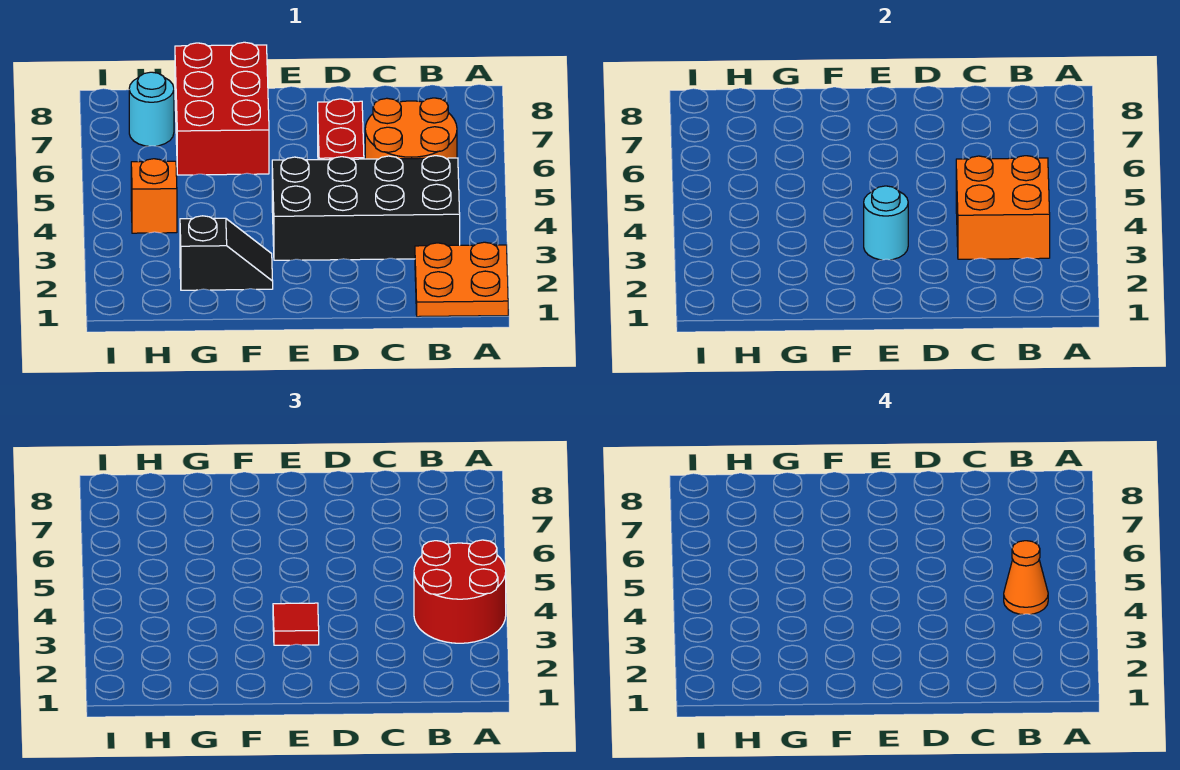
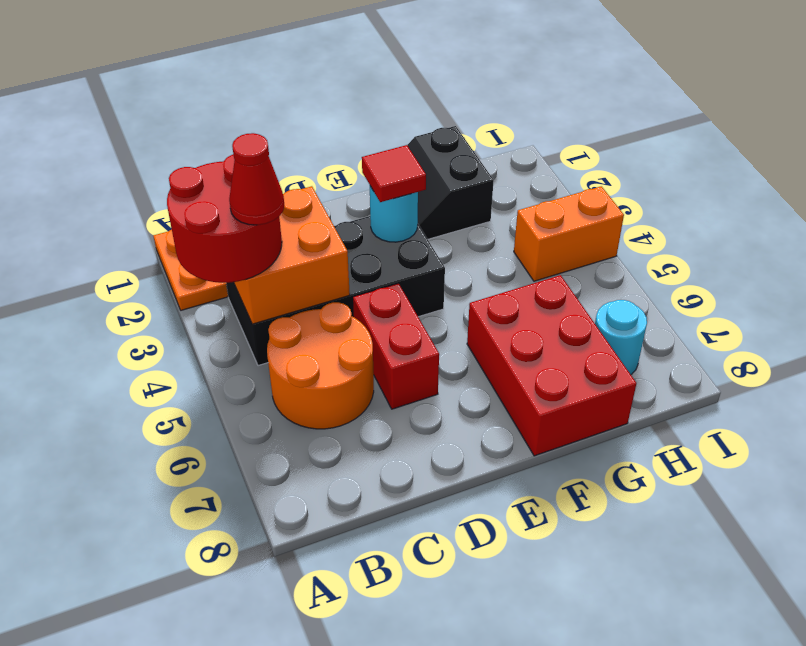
orange cone B4 level 4 -> red cone B4 level 4
black slope F2:G2 level 1 top G -> black slope F1:G2 level 1 top G
orange brick H4 level 1 -> orange brick H4:I4 level 1

